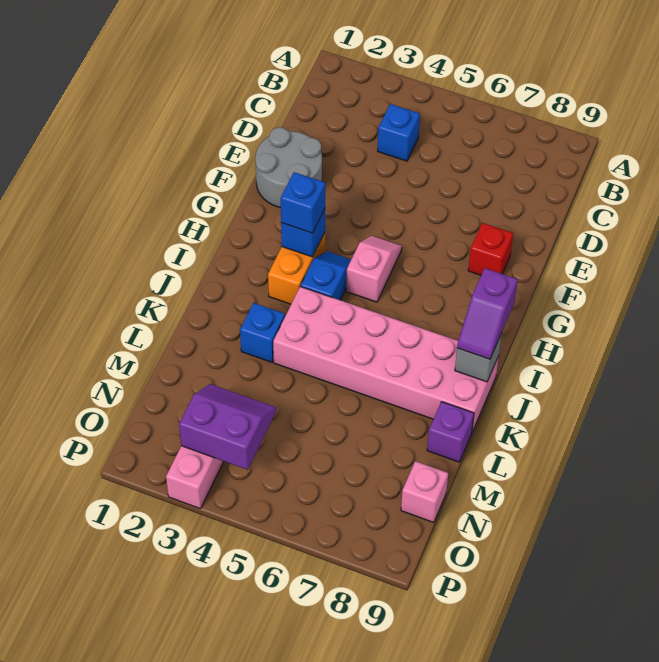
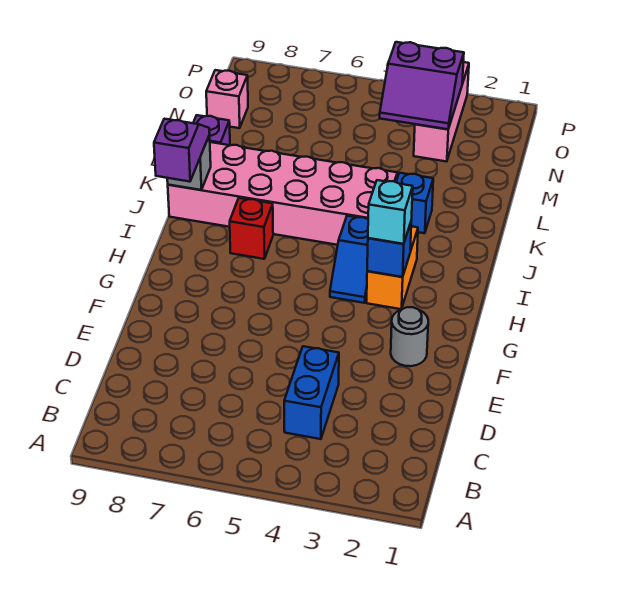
blue brick C4 level 1 -> blue brick C4:D4 level 1
grey round brick E1:F2 level 1 -> grey round brick F2 level 1
red brick F8 level 1 -> red brick I7 level 1
pink slope G5:H5 level 1 top H -> none
blue brick H3 level 3 -> cyan brick H3 level 3

